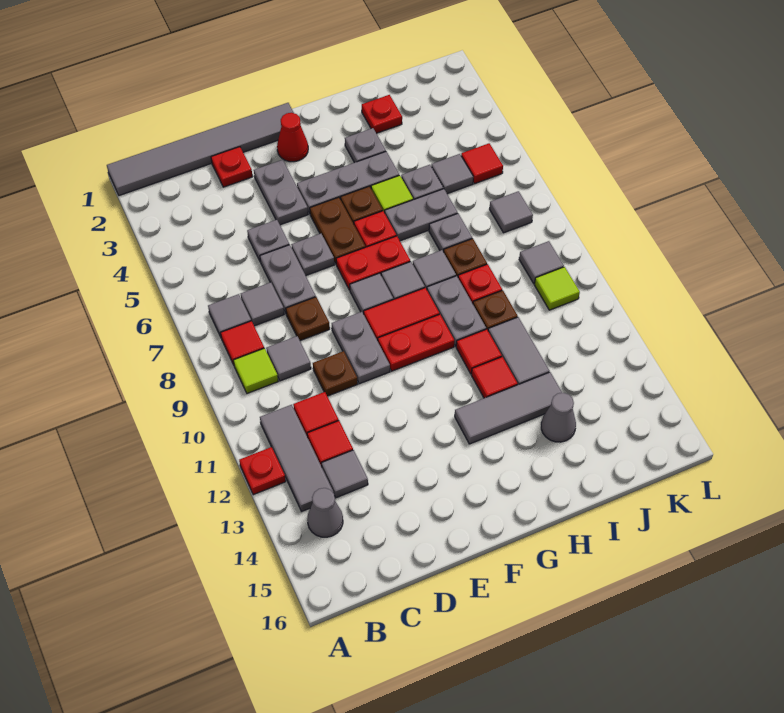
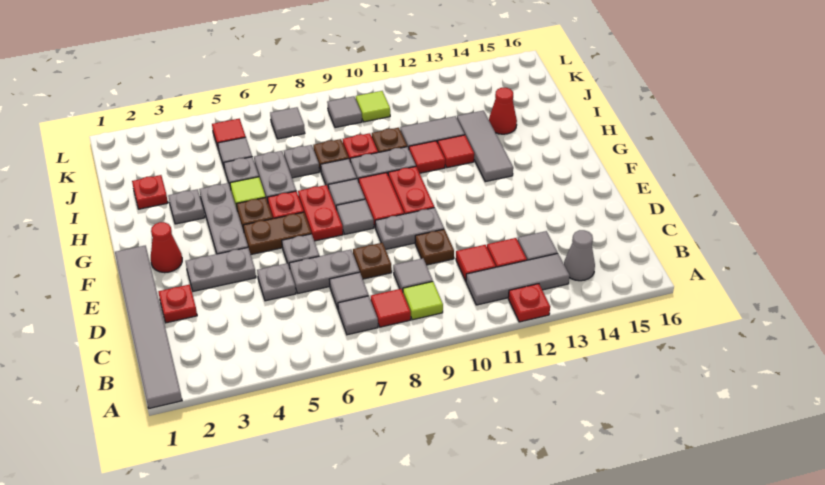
grey cone I14 level 1 -> red cone I14 level 1

